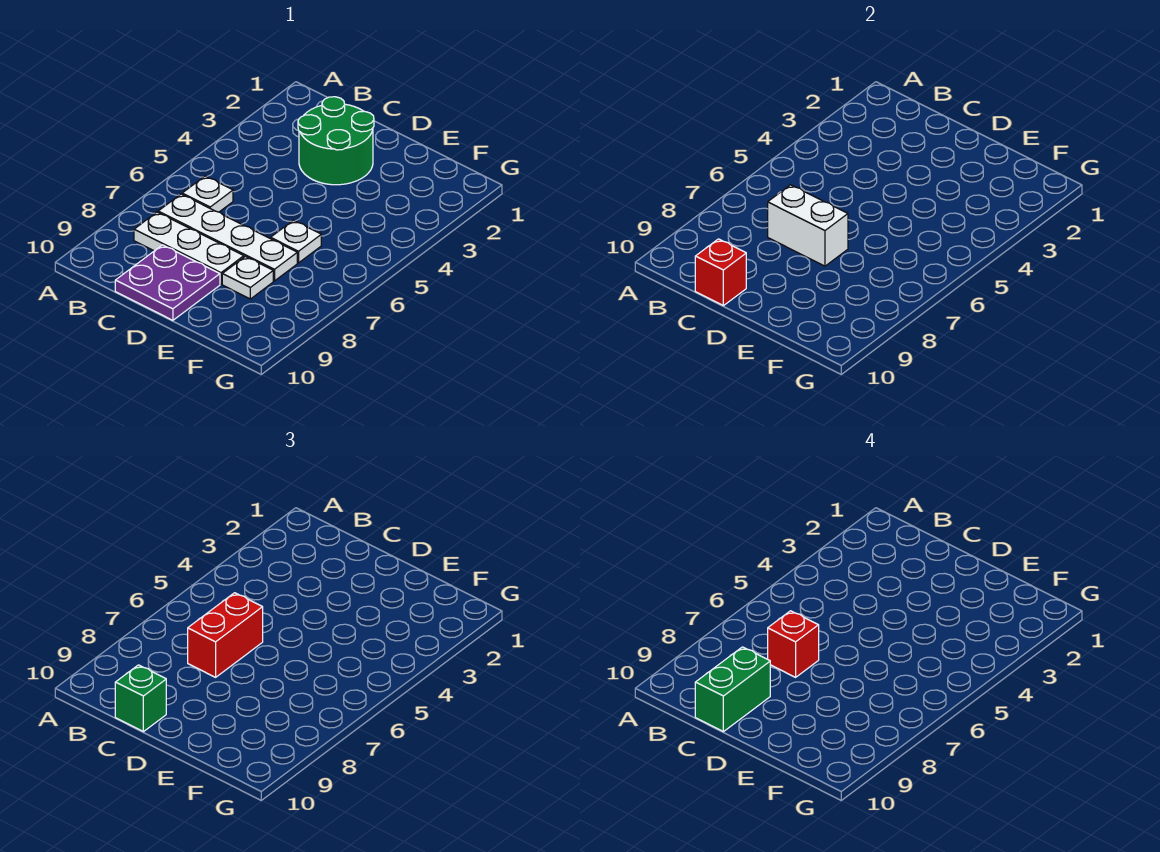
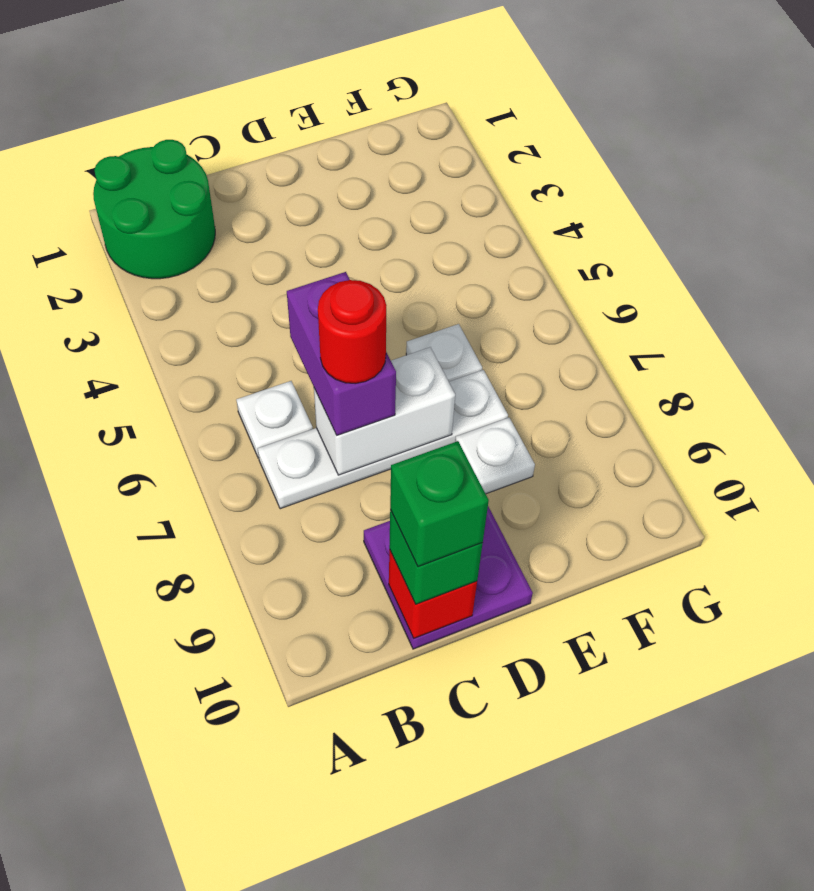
white plate B8:D8 level 1 -> none
green round brick C2:D3 level 1 -> green round brick A1:B2 level 1
red brick C6:C7 level 3 -> purple brick C6:C7 level 3
red brick C7 level 4 -> red round brick C7 level 4
green brick C9:C10 level 4 -> green brick C10 level 4

